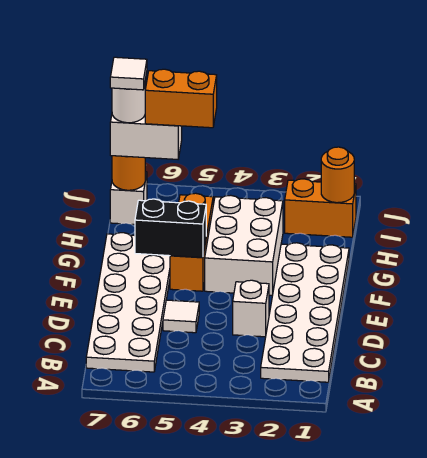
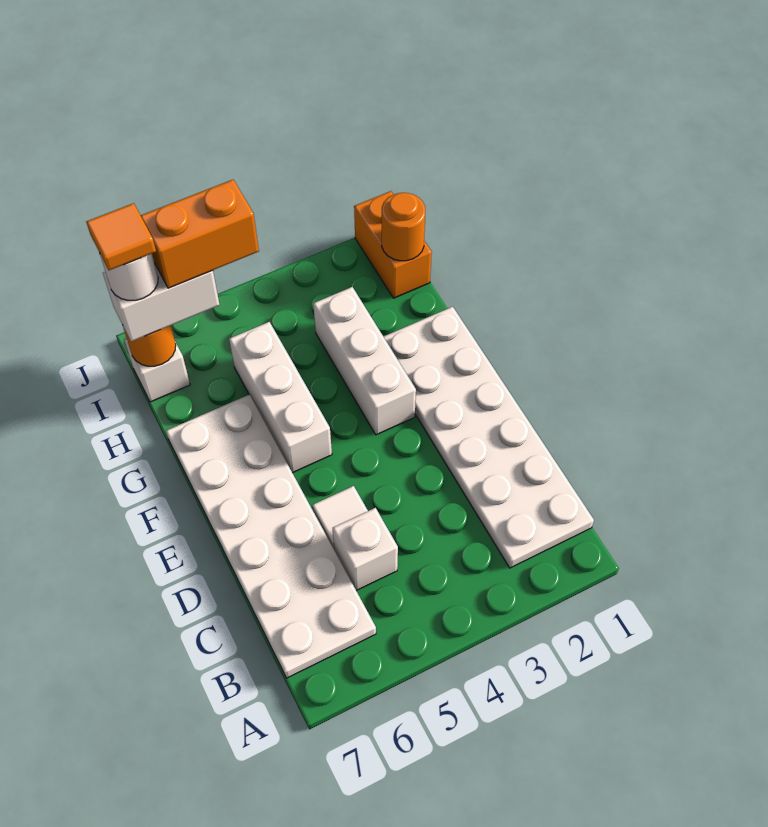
white brick D3 level 1 -> white brick C5 level 1
white brick F3:H4 level 1 -> white brick F3:H3 level 1
orange brick F5:H5 level 1 -> white brick F5:H5 level 1
black brick F5:F6 level 2 -> none
orange brick I1:I2 level 1 -> orange brick I1:J1 level 1
white tile I7 level 5 -> orange tile I7 level 5

